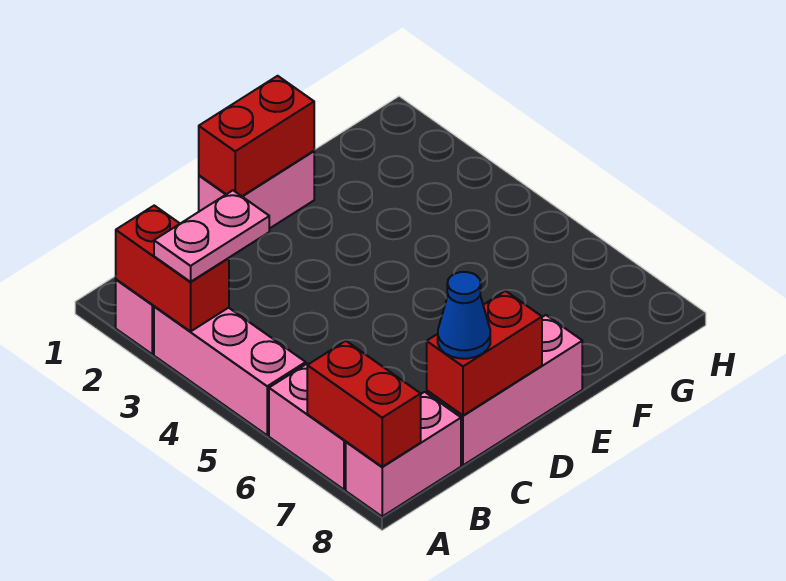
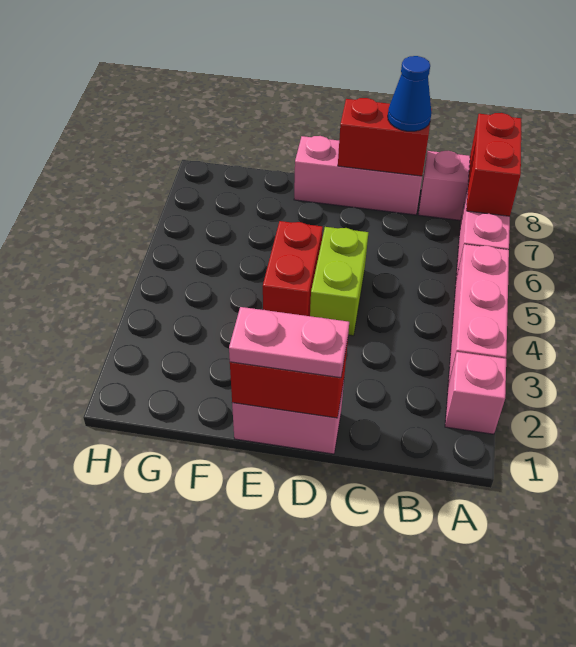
red brick A2:A3 level 2 -> red brick E4:E5 level 1
pink plate A3:B3 level 3 -> pink plate D1:E1 level 3
none -> lime brick D4:D5 level 1

